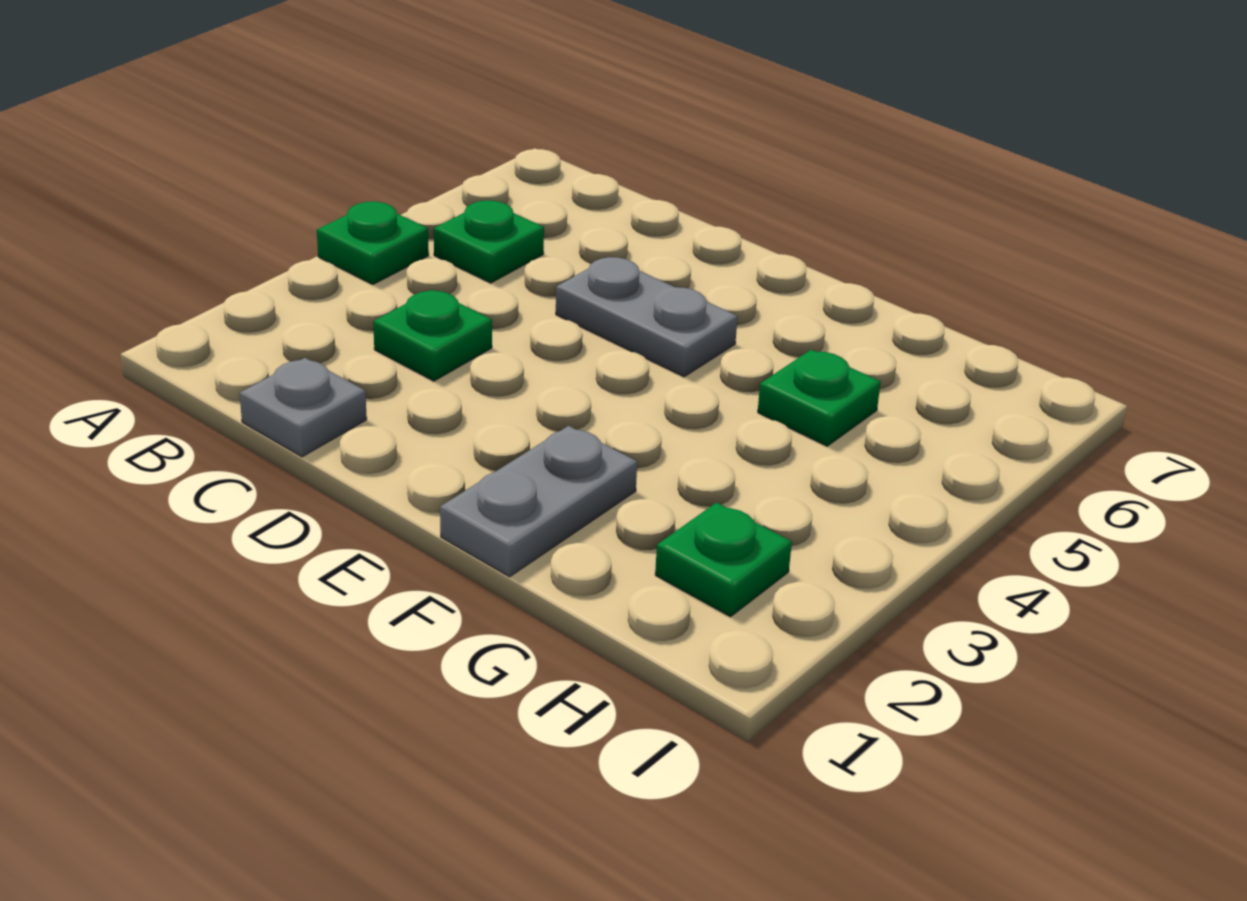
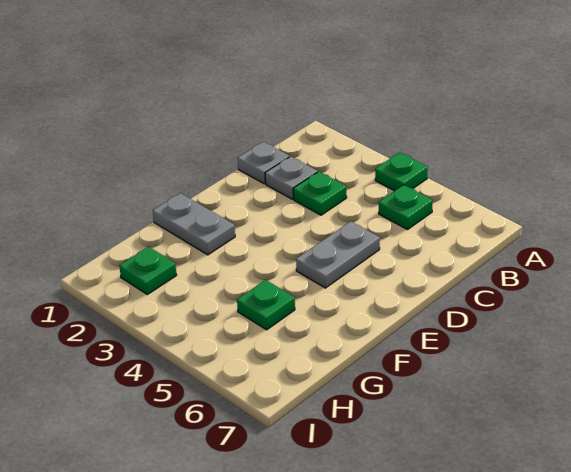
none -> grey plate C2 level 1

